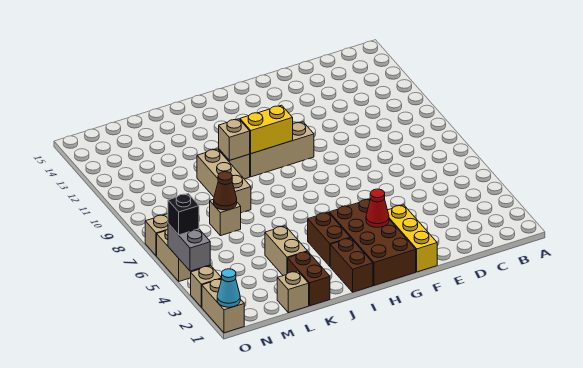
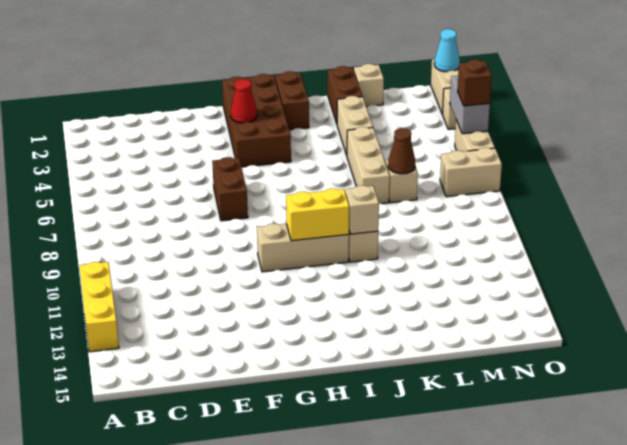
yellow brick F1:F3 level 1 -> yellow brick A11:A13 level 1
brown brick I3:I4 level 1 -> brown brick F6:F7 level 1
tan brick K8:K10 level 1 -> tan brick K5:K7 level 1
black brick O5 level 3 -> brown brick O5 level 3

